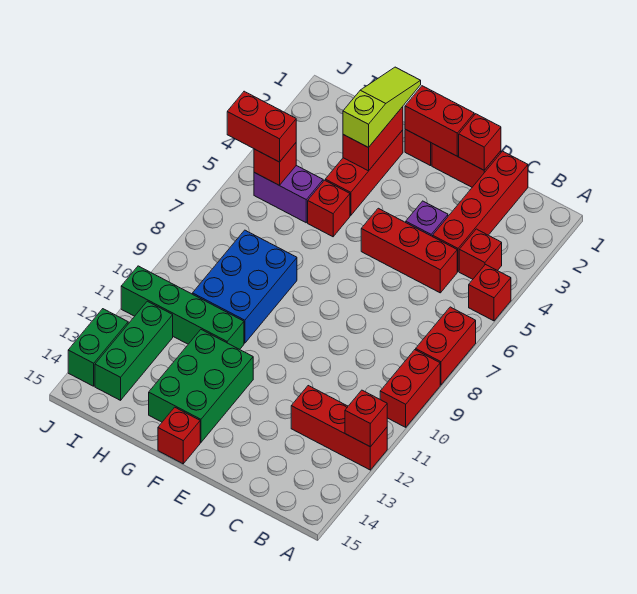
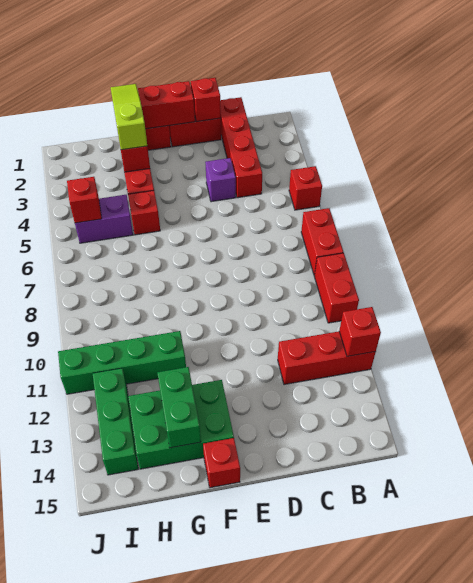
red brick B4 level 1 -> none
red brick C5:E5 level 1 -> none
green brick F12:G14 level 1 -> green brick F13:H14 level 1
blue brick G8:H10 level 1 -> none
red brick I5:J5 level 3 -> none
green brick J13:J14 level 1 -> green brick G13:G14 level 2

